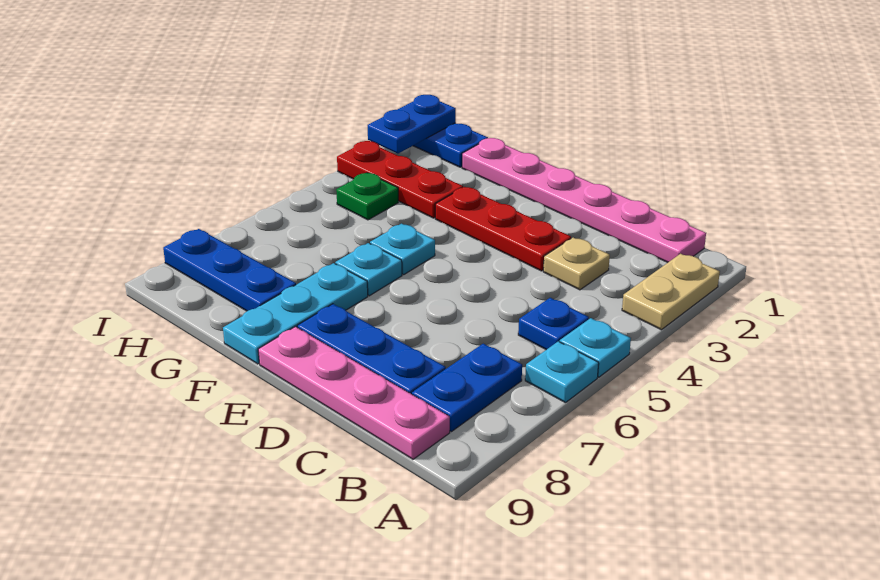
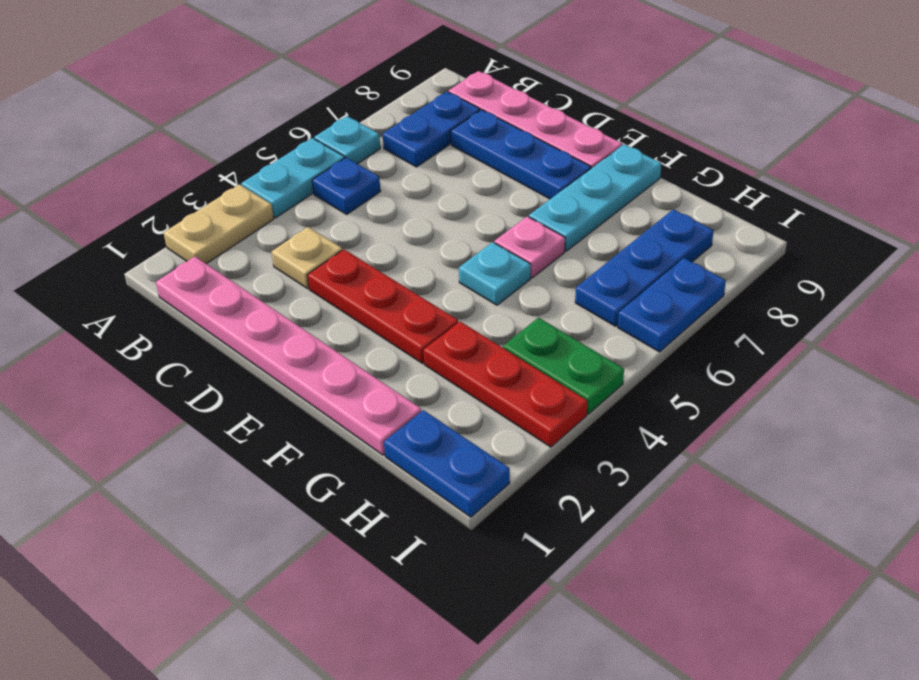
cyan plate A5 level 1 -> cyan plate A4:A5 level 1
cyan plate F6 level 1 -> pink plate F6 level 1
blue plate G8:I8 level 1 -> blue plate H6:H8 level 1
green plate H4 level 1 -> green plate H4:I4 level 1
blue plate I1:I2 level 2 -> blue plate I6:I7 level 1

